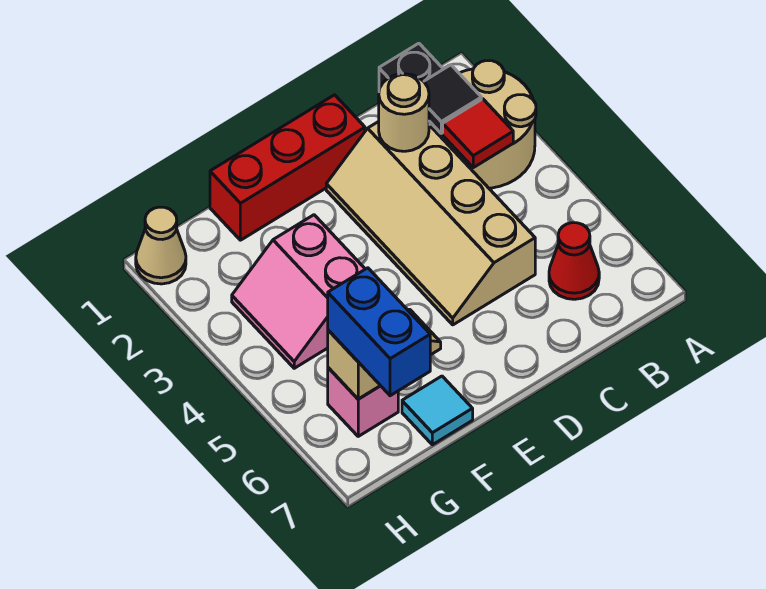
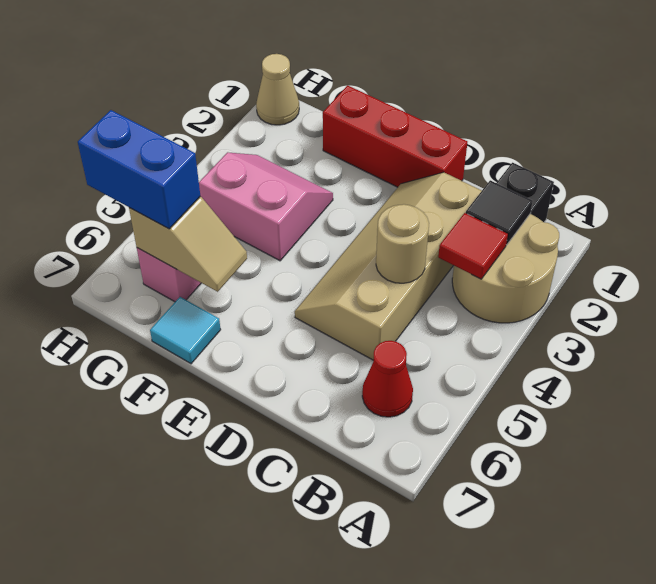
tan round brick C2 level 2 -> tan round brick C4 level 2
pink slope F3:G4 level 1 top F -> pink slope F3:G4 level 1 top 4
blue brick G6:G7 level 3 -> blue brick G6:H6 level 3

